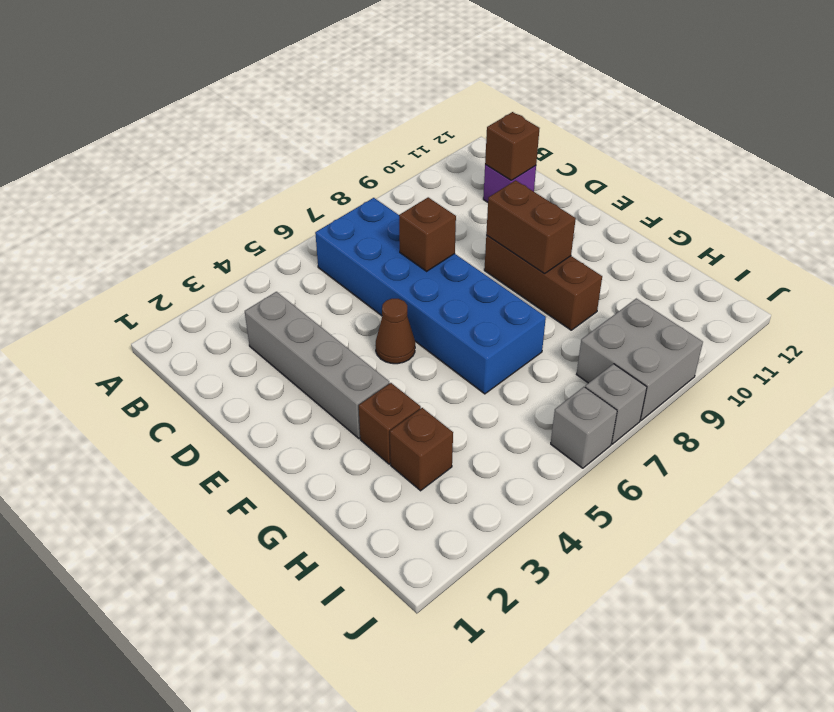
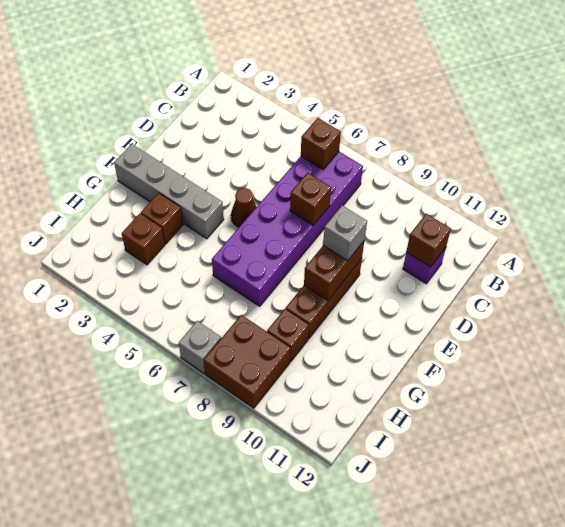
blue brick B6:G7 level 1 -> purple brick B6:G7 level 1
none -> brown brick B6 level 2
grey brick C3:F3 level 1 -> grey brick F1:F4 level 1
none -> brown brick H9 level 1
grey brick I8:J9 level 1 -> brown brick I8:J9 level 1
grey brick J6 level 1 -> grey brick E9 level 3

